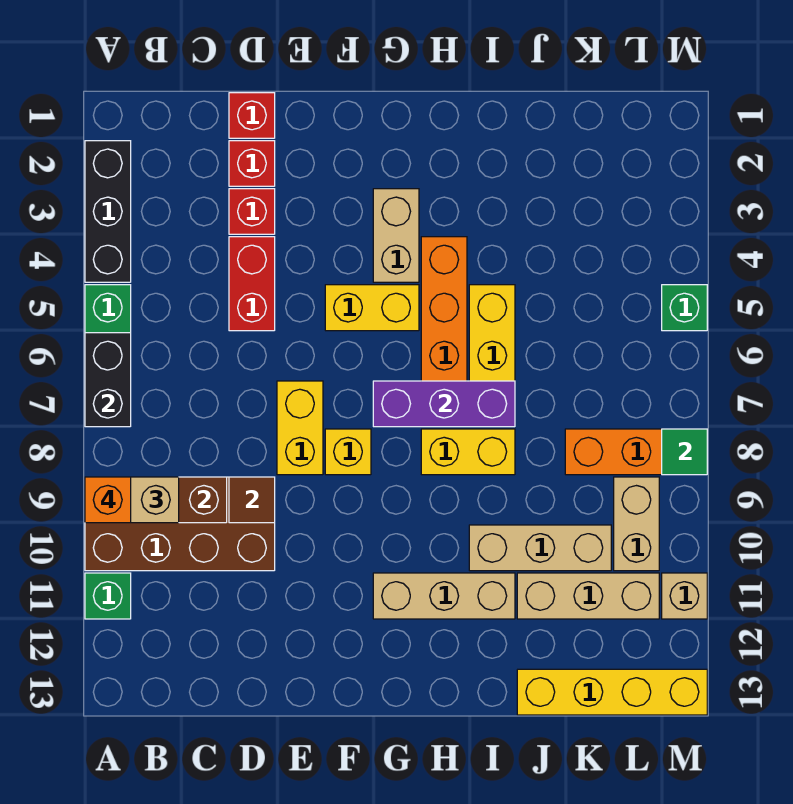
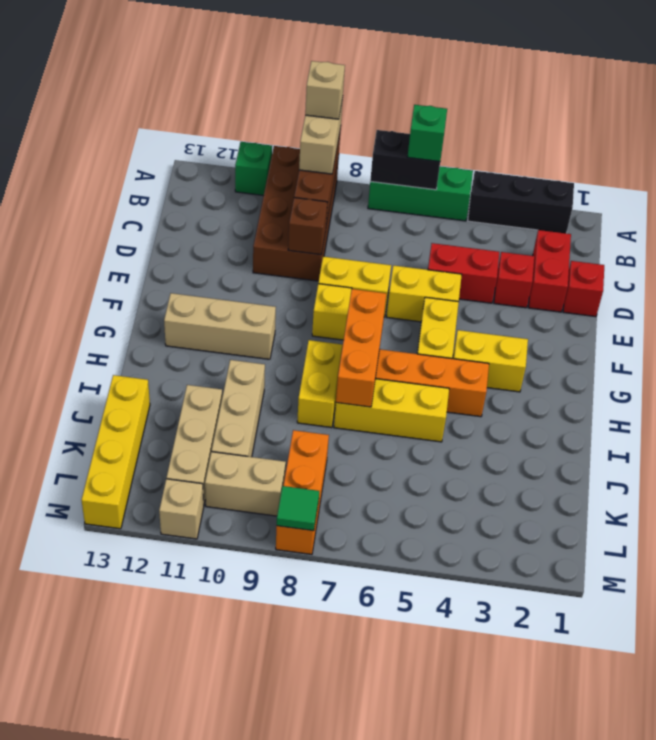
orange brick A9 level 4 -> tan brick A9 level 4
red brick D2 level 1 -> red brick C2:D2 level 1
brown tile D9 level 2 -> brown brick D9 level 2
none -> yellow brick E5:E6 level 1
tan brick G3:G4 level 1 -> yellow brick G3:G4 level 1
purple brick G7:I7 level 2 -> orange brick G7:I7 level 2
tan brick G11:I11 level 1 -> tan brick G10:G12 level 1
green brick M5 level 1 -> green brick A6 level 3

